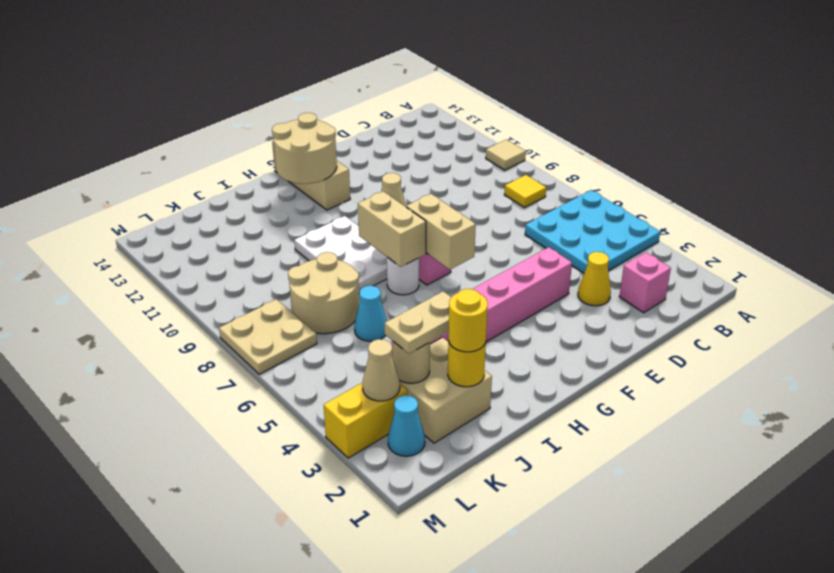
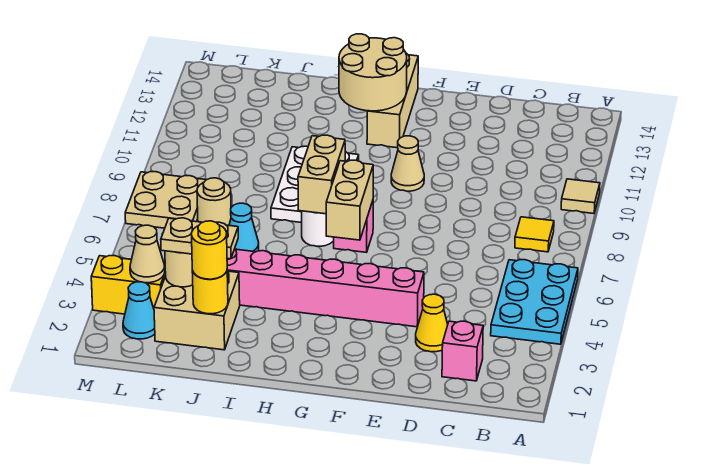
cyan plate A4:C6 level 1 -> cyan plate A4:B6 level 1
tan round brick J7:K8 level 1 -> tan round brick K7 level 1

